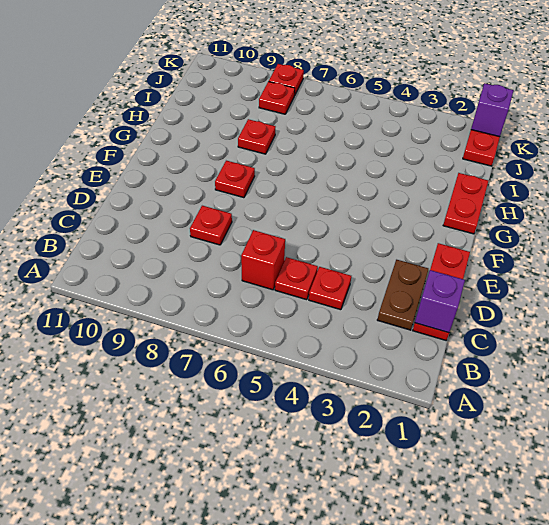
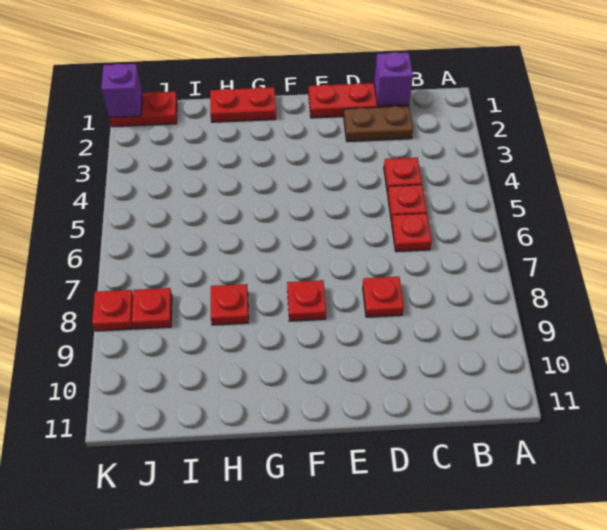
red brick C6 level 1 -> red plate C6 level 1

